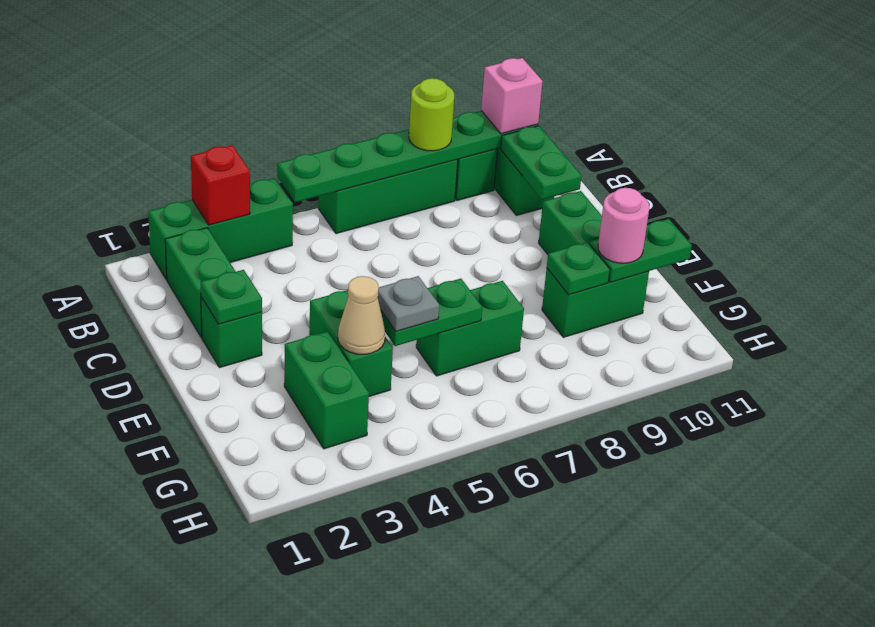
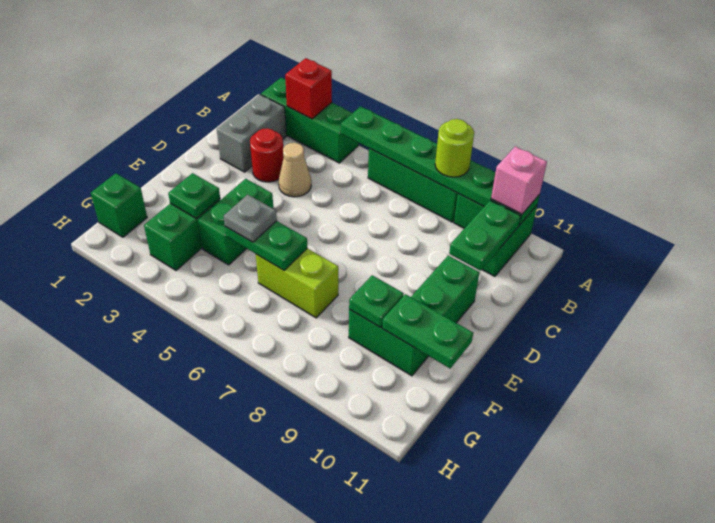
green brick B2:C2 level 1 -> grey brick B2:C2 level 1
none -> red round brick C3 level 1
green brick D2 level 1 -> green brick G1 level 1
green plate D2 level 2 -> green plate F3 level 2
tan cone F4 level 2 -> tan cone C4 level 1
green brick F6:F7 level 1 -> lime brick F6:F7 level 1
pink round brick F10 level 3 -> none

